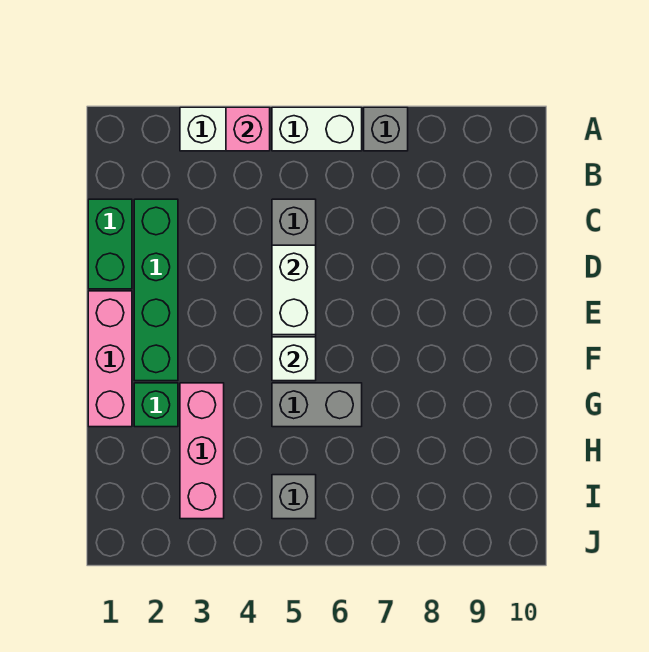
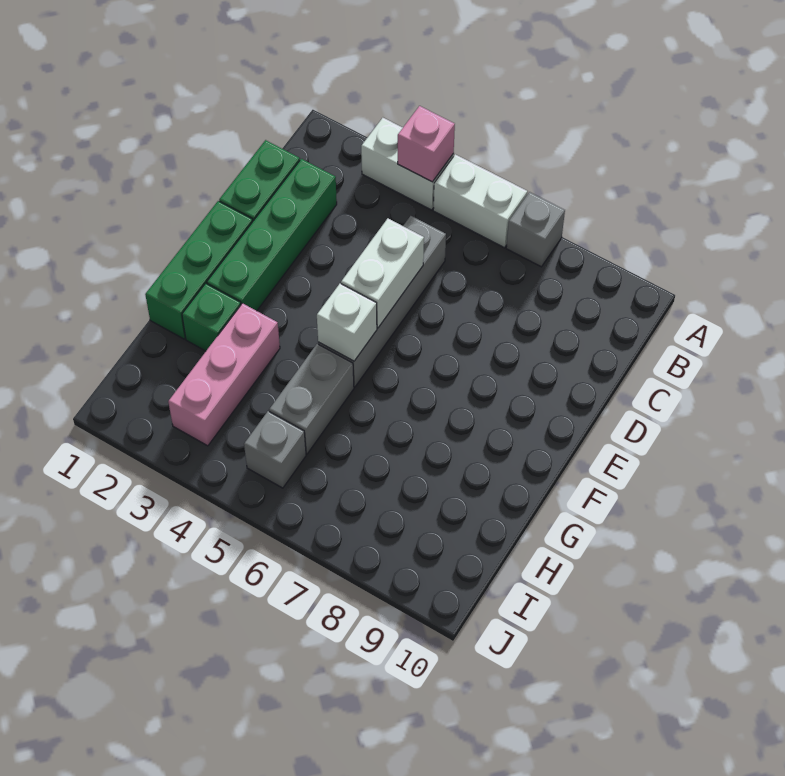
pink brick E1:G1 level 1 -> green brick E1:G1 level 1
grey brick G5:G6 level 1 -> grey brick G5:H5 level 1

